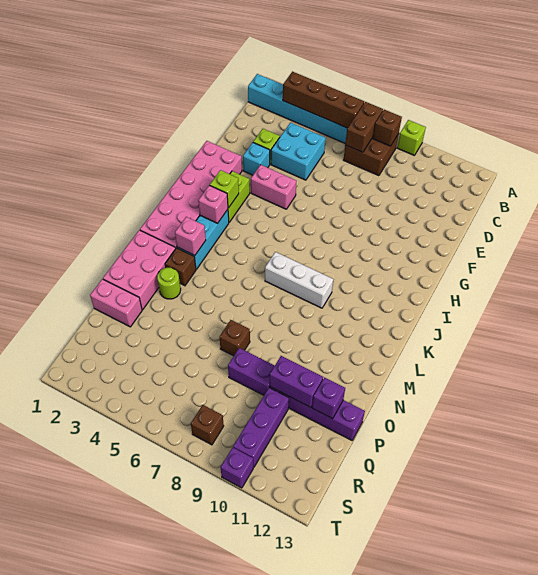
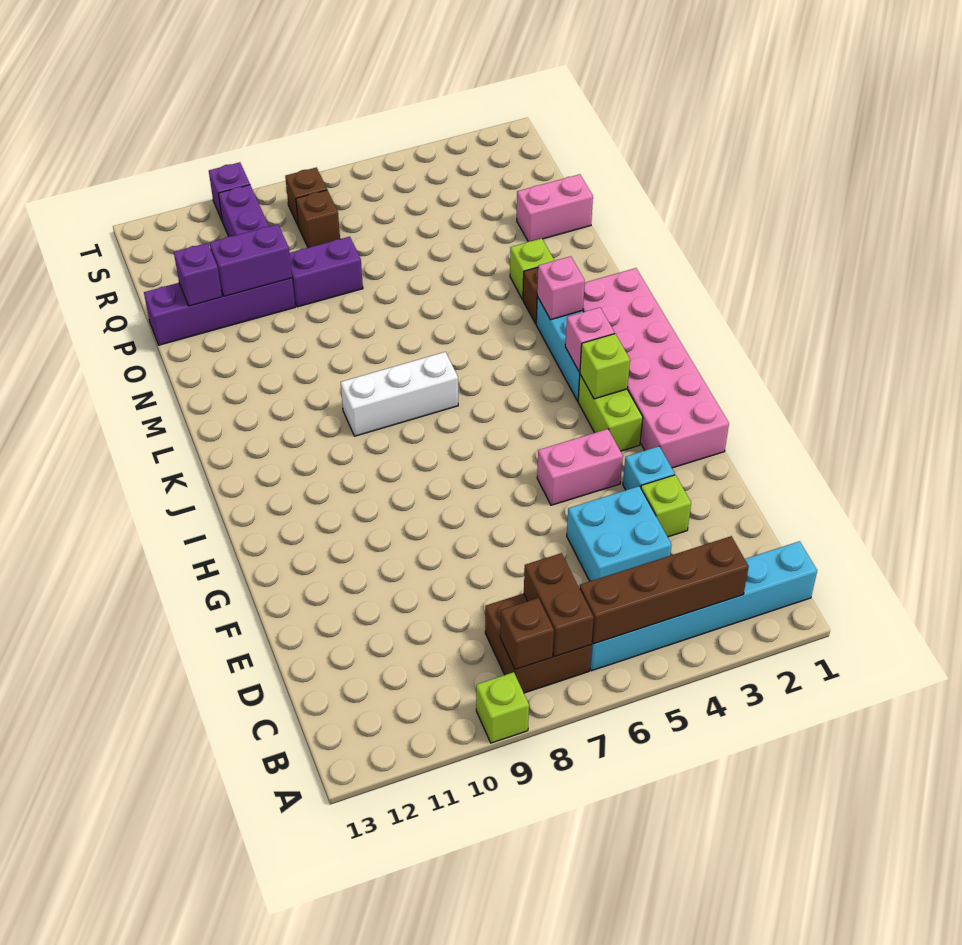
pink brick M1:O2 level 1 -> none
lime round brick N3 level 1 -> lime brick N3 level 1
brown brick O7 level 1 -> brown brick R8 level 1

